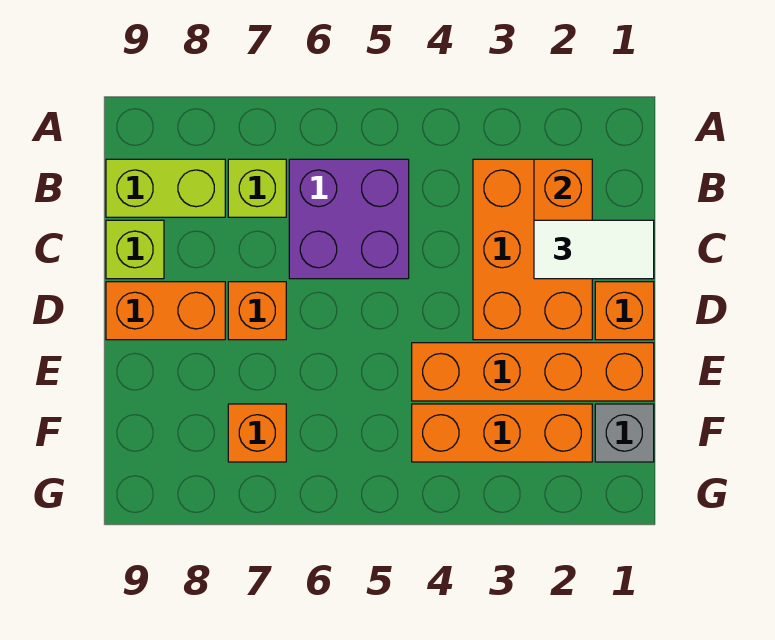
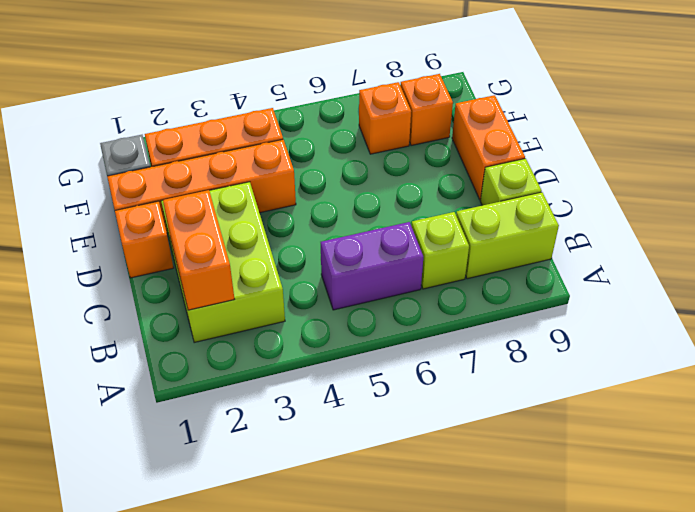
orange brick B2:D3 level 1 -> lime brick B2:D3 level 1
purple brick B5:C6 level 1 -> purple brick B5:B6 level 1
white tile C1:C2 level 3 -> none
orange brick D7 level 1 -> orange brick F8 level 1
orange brick D8:D9 level 1 -> orange brick D9:E9 level 1

